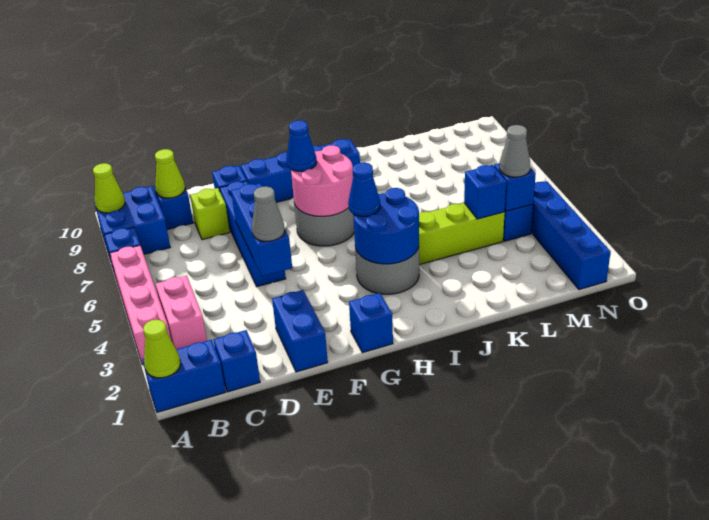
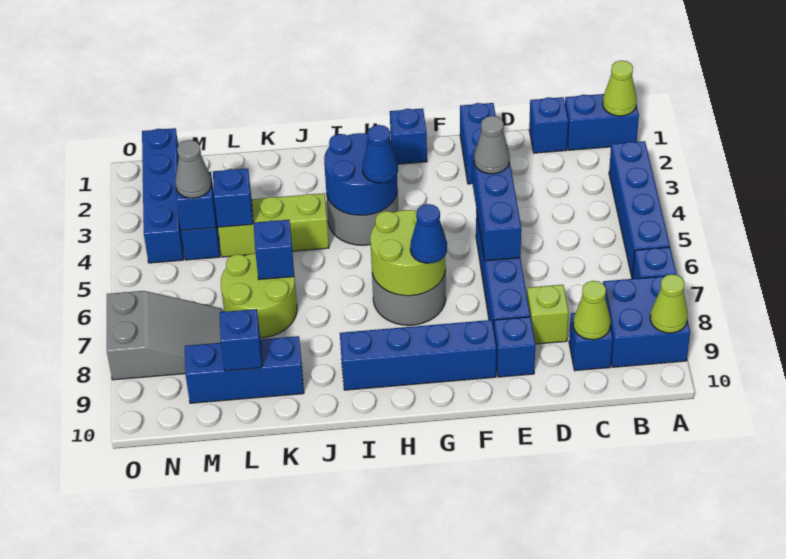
pink brick A3:A6 level 1 -> blue brick A3:A6 level 1
pink brick B3:B4 level 1 -> none
pink round brick G6:H7 level 2 -> lime round brick G6:H7 level 2
none -> lime round brick K6:L7 level 1
none -> blue brick K6 level 2
none -> blue brick K9:M9 level 1
none -> blue brick L9 level 2
none -> grey slope M7:O8 level 1 top O

